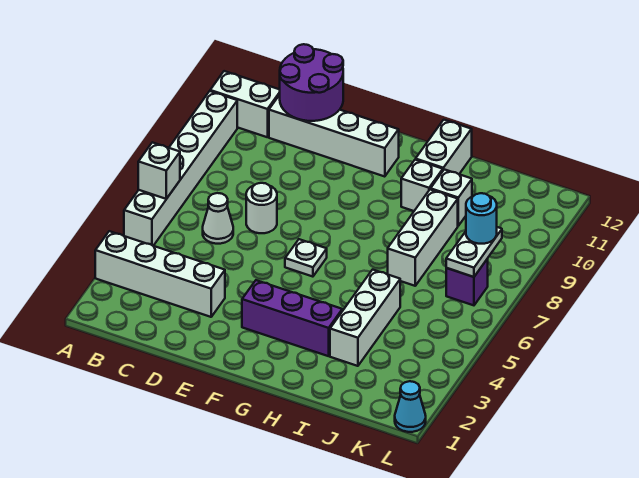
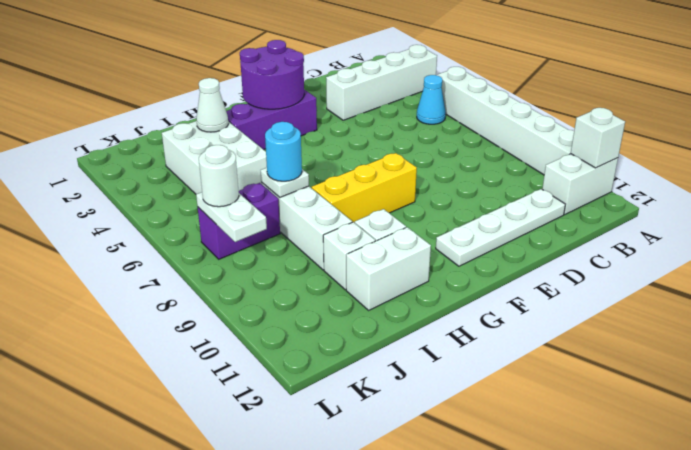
white brick A6 level 2 -> white brick A11 level 2
white cone C6 level 1 -> white cone I3 level 2
white brick C11:F11 level 1 -> white plate C11:F11 level 1
purple round brick C11:D12 level 2 -> purple round brick F2:G3 level 2
white round brick D7 level 1 -> white round brick K7 level 3
white plate F6 level 1 -> white plate I7 level 2
none -> yellow brick F8:H8 level 1
white brick H11:H12 level 1 -> white brick H11:I11 level 1
white brick I3:I5 level 1 -> white brick I3:J5 level 1
purple brick K7 level 1 -> purple brick J7:K7 level 1
cyan round brick K8 level 3 -> cyan round brick I7 level 3
cyan cone L1 level 1 -> cyan cone B5 level 1

